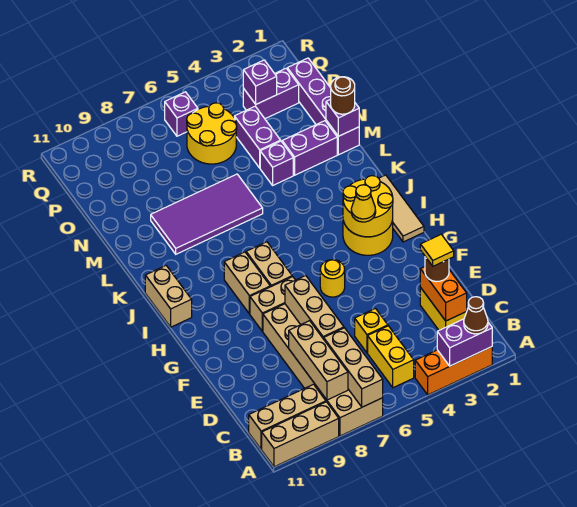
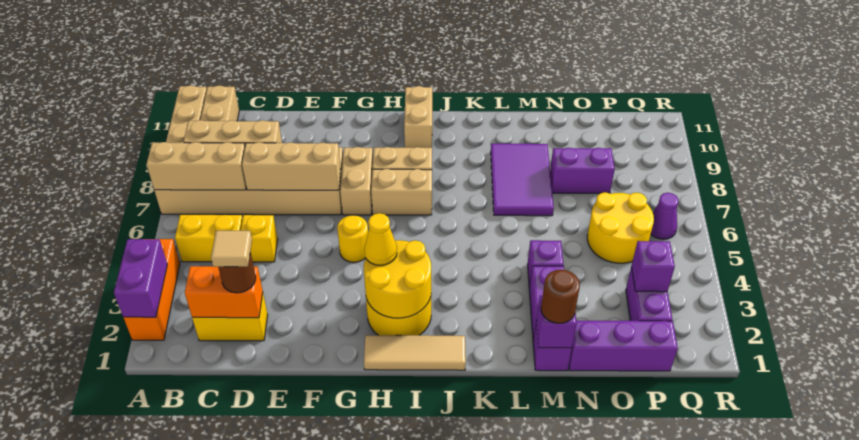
brown cone A2 level 3 -> none
yellow tile D2 level 4 -> tan tile D2 level 4
tan brick I11:J11 level 1 -> tan brick I10:I11 level 1
purple tile L6:M9 level 1 -> purple tile L7:M9 level 1
purple brick N4:O4 level 1 -> purple brick N8:O8 level 1
purple brick Q6 level 1 -> purple cone Q6 level 1

